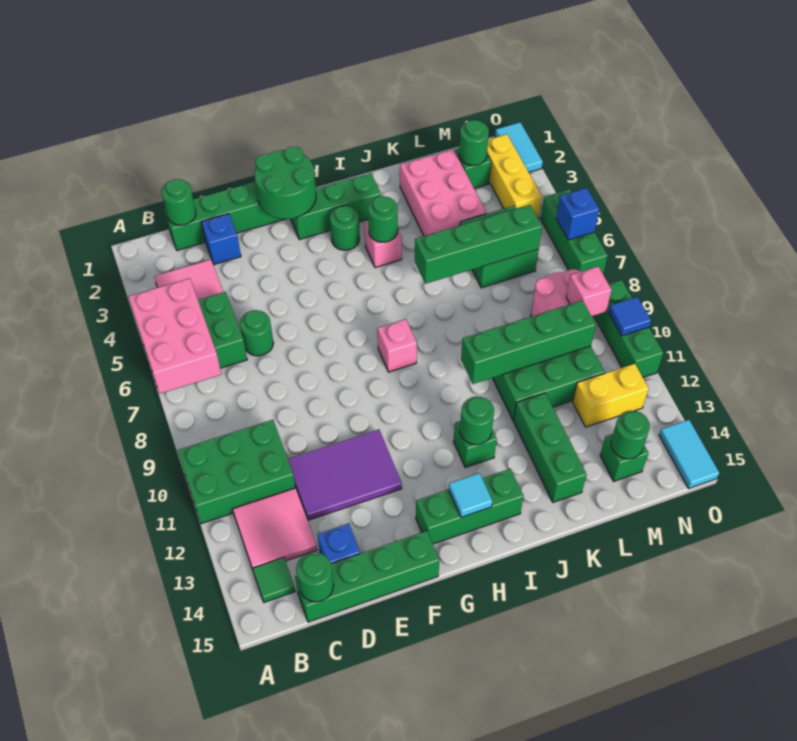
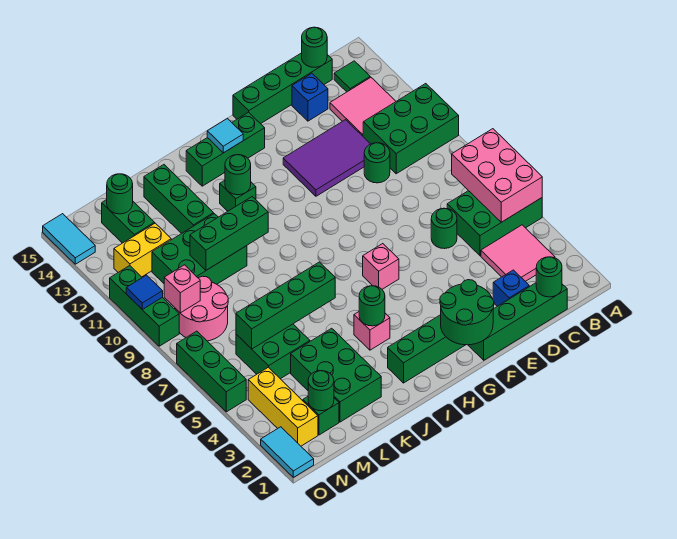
green round brick H3 level 1 -> green round brick D10 level 1
pink brick H8 level 1 -> pink brick G6 level 1
green brick J10:M10 level 2 -> green brick J10:L10 level 2
pink brick K2:L4 level 1 -> green brick K2:L4 level 1
green brick M14 level 1 -> green brick M13:M14 level 1
blue brick O6 level 2 -> none

